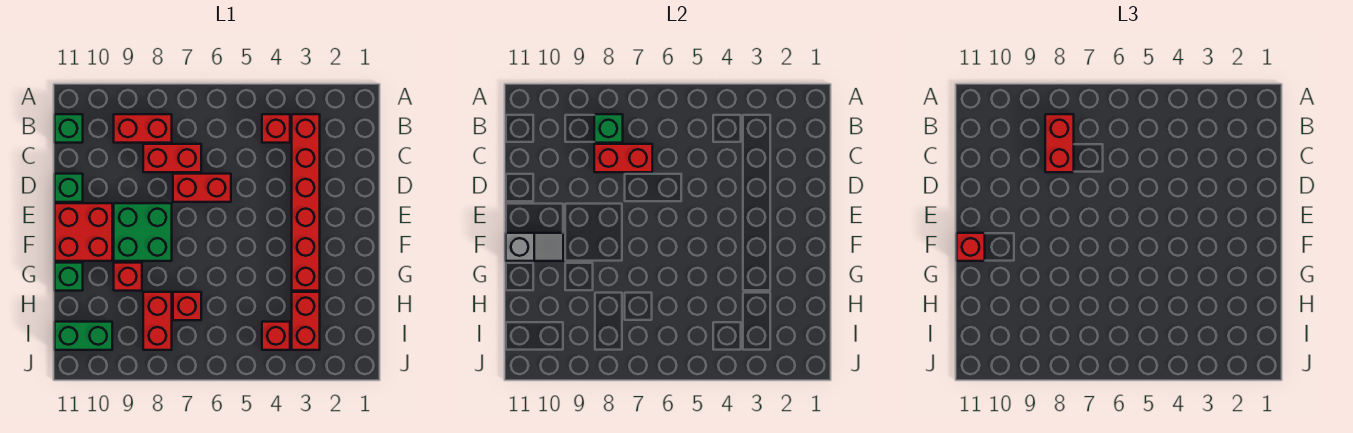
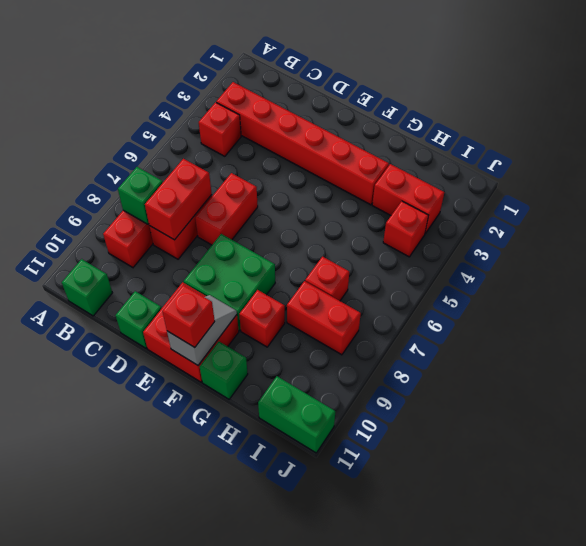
red brick B8:C8 level 3 -> none
green brick I10:I11 level 1 -> green brick I11:J11 level 1

